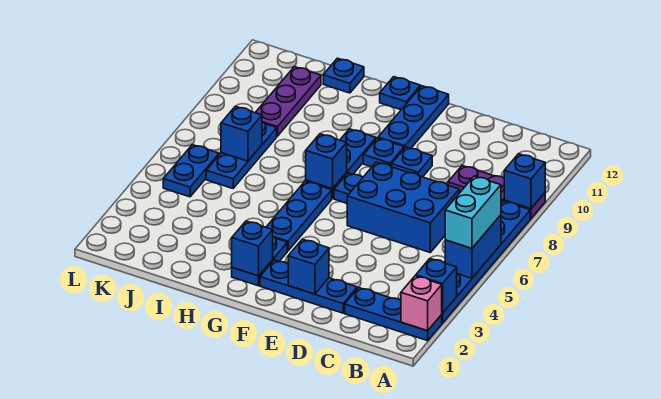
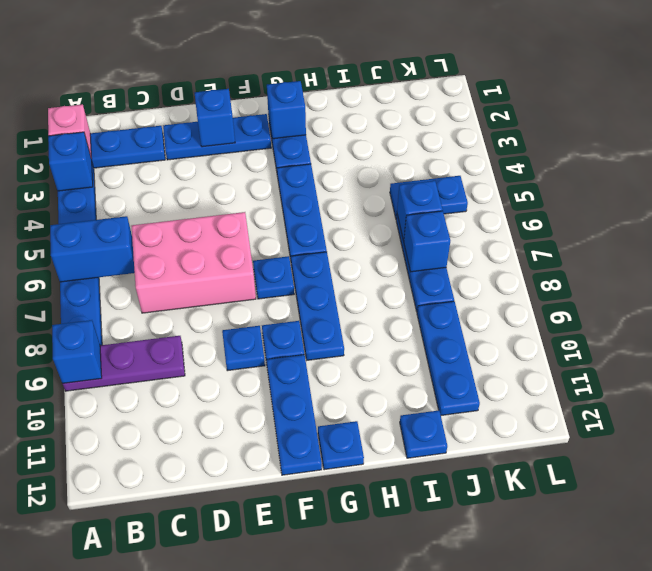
blue brick A5:A6 level 2 -> blue brick A6:B6 level 2
cyan brick A5:A6 level 3 -> none
blue brick C6:E7 level 1 -> pink brick C6:E7 level 1
blue brick G7 level 2 -> blue brick J6 level 2
purple plate J9:J11 level 1 -> blue plate J9:J11 level 1
blue plate K5:K6 level 1 -> blue plate J5:K5 level 1

